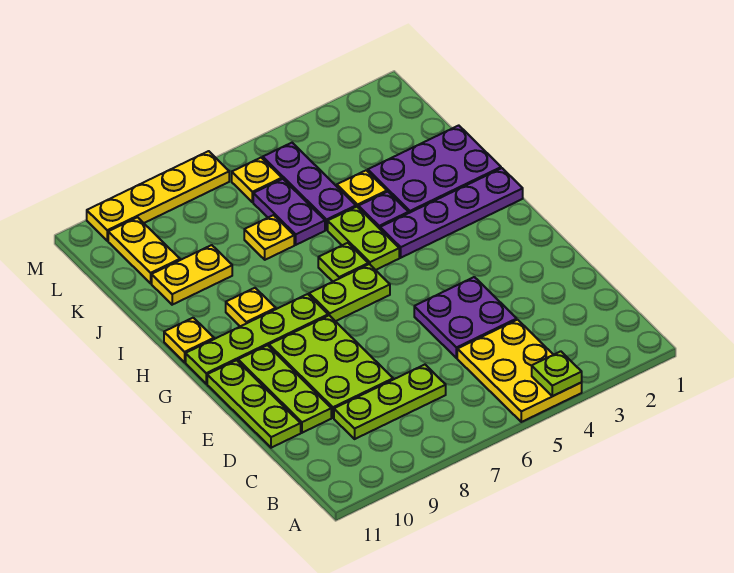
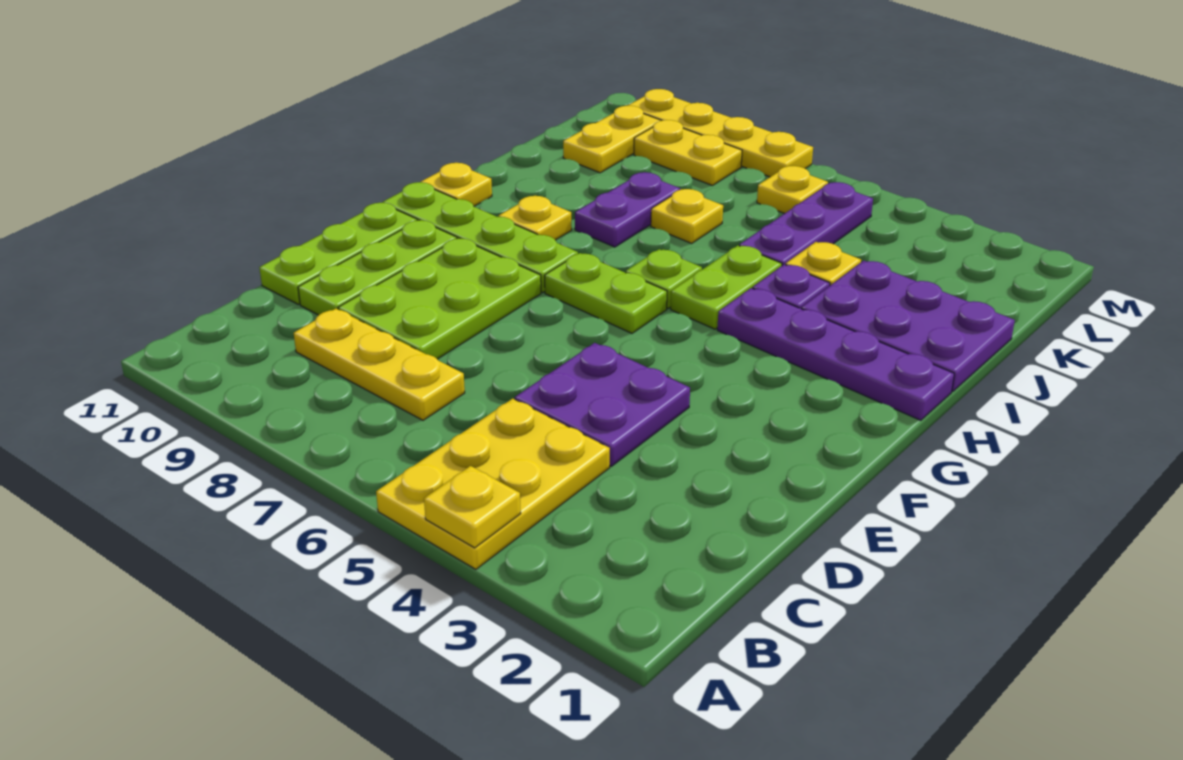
lime plate A4 level 2 -> yellow plate A4 level 2
lime plate C7:C9 level 1 -> yellow plate C7:C9 level 1
purple plate J6:K6 level 1 -> purple plate I8:J8 level 1
yellow plate J9:J10 level 1 -> yellow plate L8:L9 level 1

